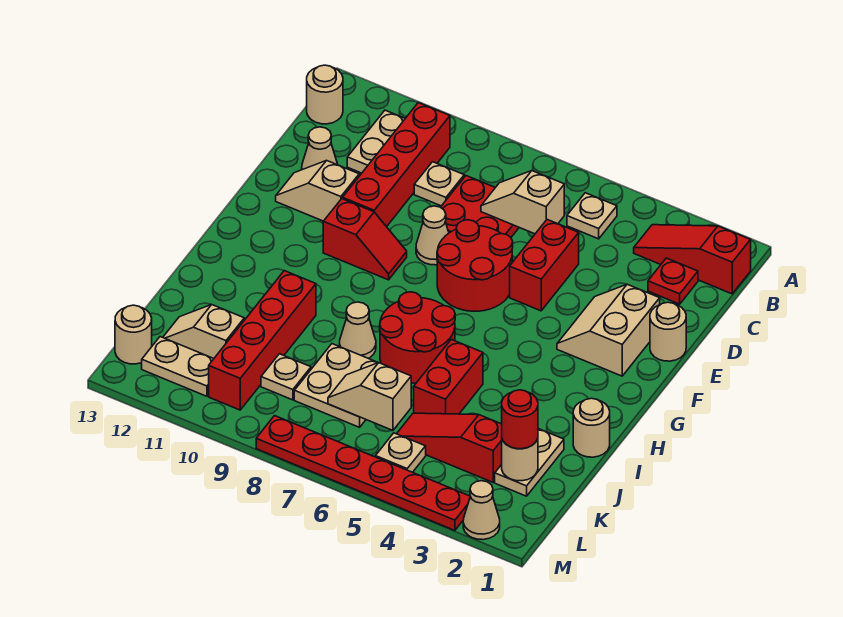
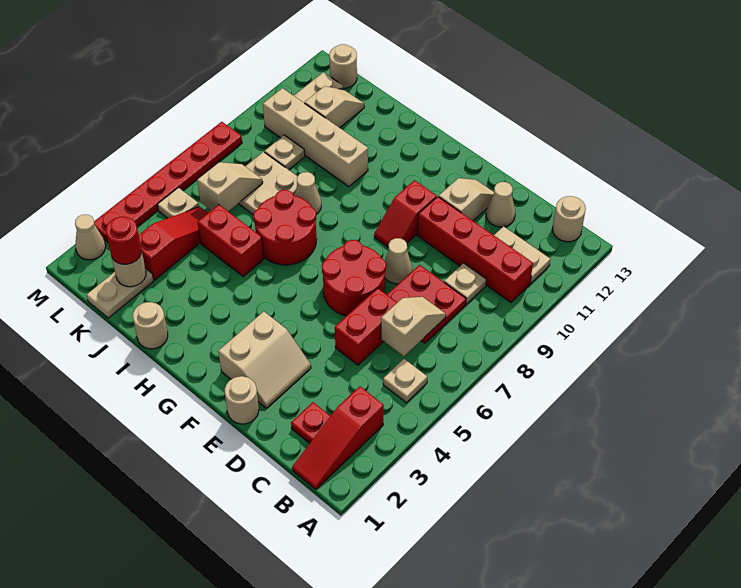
red slope B1:B3 level 1 top 1 -> red slope B1:B3 level 1 top 3
red brick D5:E5 level 1 -> red brick D5:D6 level 1
tan slope E2:F3 level 1 top 2 -> tan slope E2:F3 level 1 top F
red brick I10:L10 level 1 -> tan brick I10:L10 level 1
tan plate J2:K2 level 1 -> tan plate K1:K2 level 1

